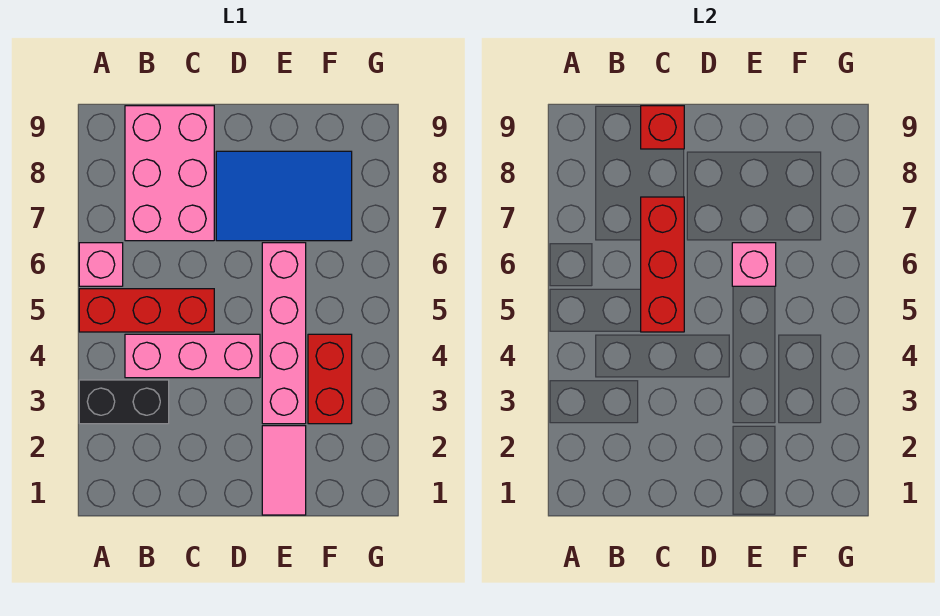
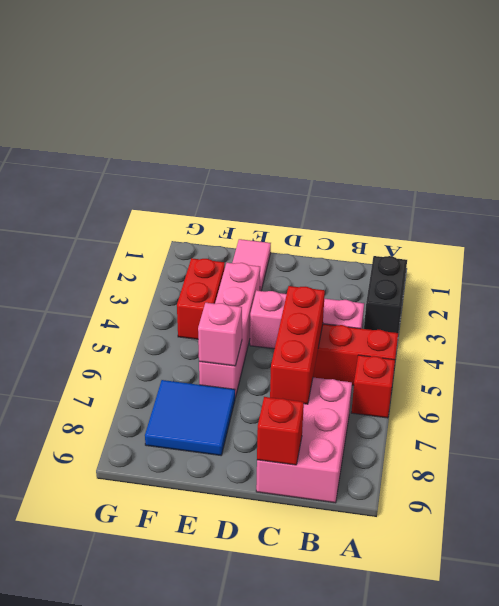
black brick A3:B3 level 1 -> black brick A2:A3 level 1
pink brick A6 level 1 -> red brick A6 level 1
blue tile D7:F8 level 1 -> blue tile E7:F8 level 1

